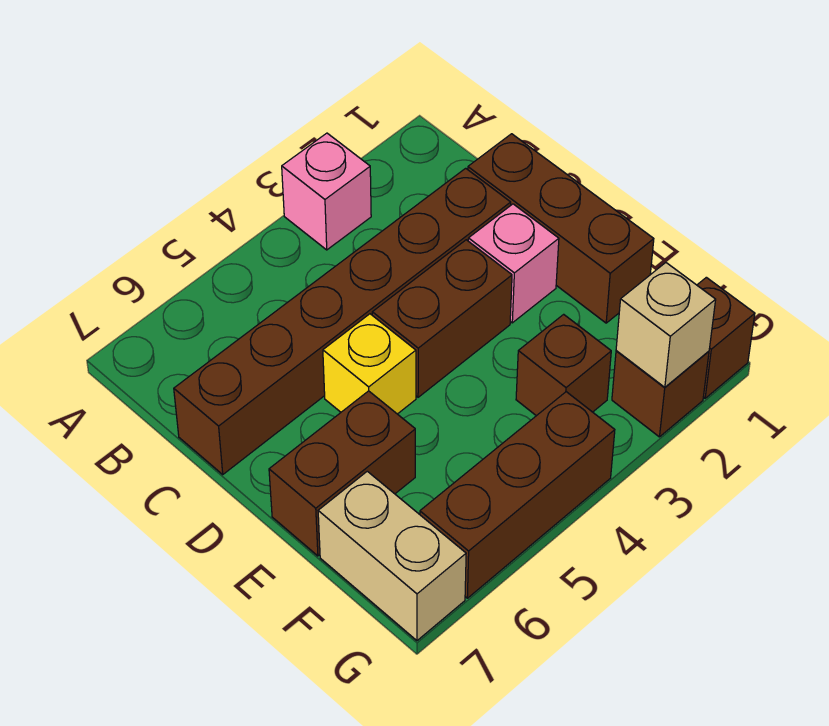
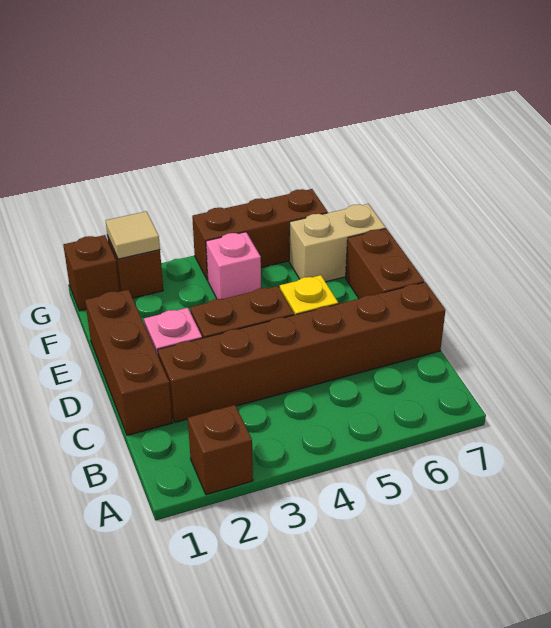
pink brick A3 level 1 -> pink brick F4 level 1
brown brick E6:E7 level 1 -> brown brick D7:E7 level 1
brown brick F3 level 1 -> brown brick A2 level 1
tan brick F7:G7 level 1 -> tan brick F6:F7 level 1
tan brick G2 level 2 -> tan tile G2 level 2

